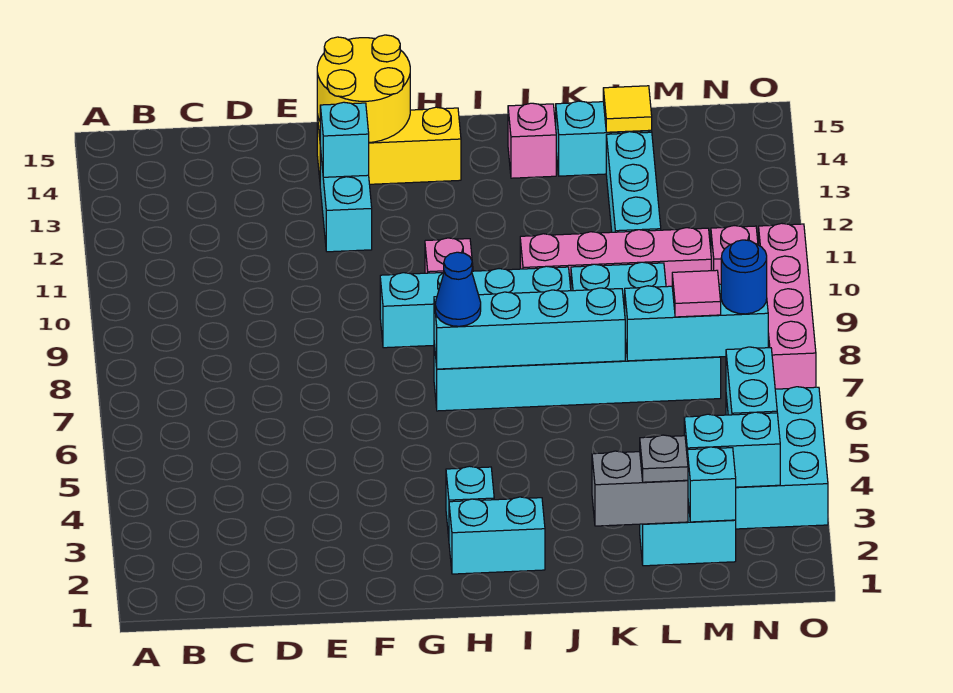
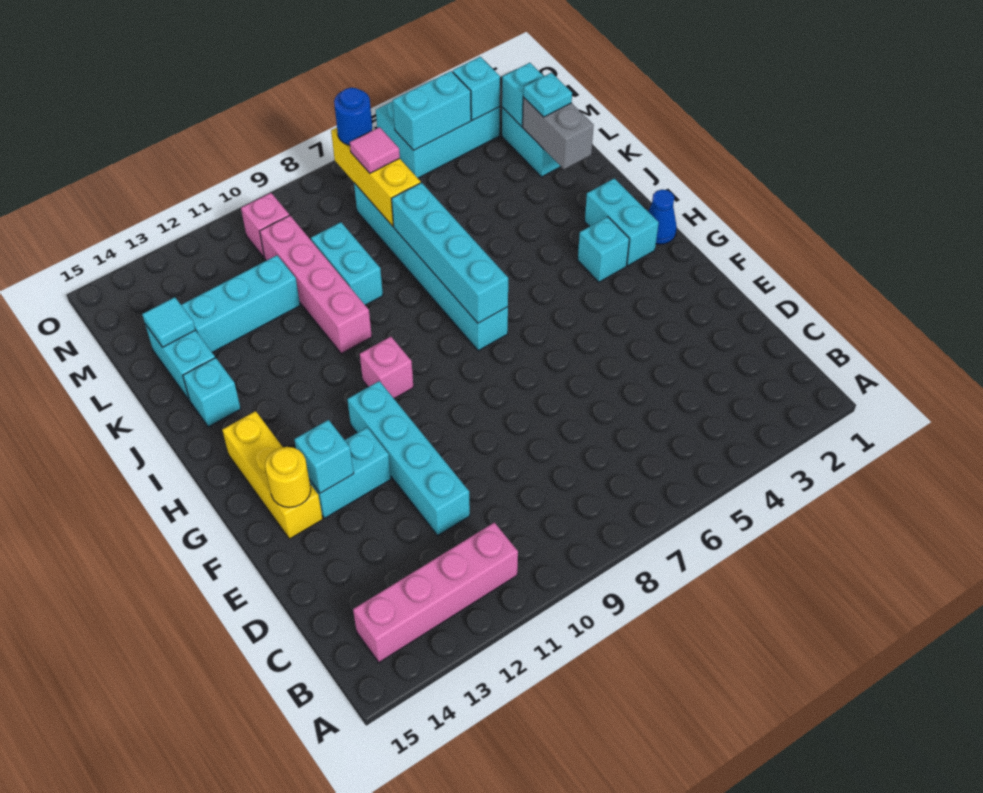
yellow round brick F14:G15 level 2 -> yellow round brick F14 level 2
cyan brick G9:J9 level 1 -> cyan brick D11:G11 level 1
blue cone H7 level 3 -> blue cone H1 level 1
pink brick J14 level 1 -> cyan brick J14 level 1
grey plate L2 level 3 -> cyan plate L2 level 3
cyan brick L7:N7 level 2 -> yellow brick L7:N7 level 2
yellow tile L14 level 2 -> cyan tile L14 level 2
cyan brick M3:N3 level 2 -> cyan brick N3 level 2
pink brick O7:O10 level 1 -> pink brick B11:B14 level 1

